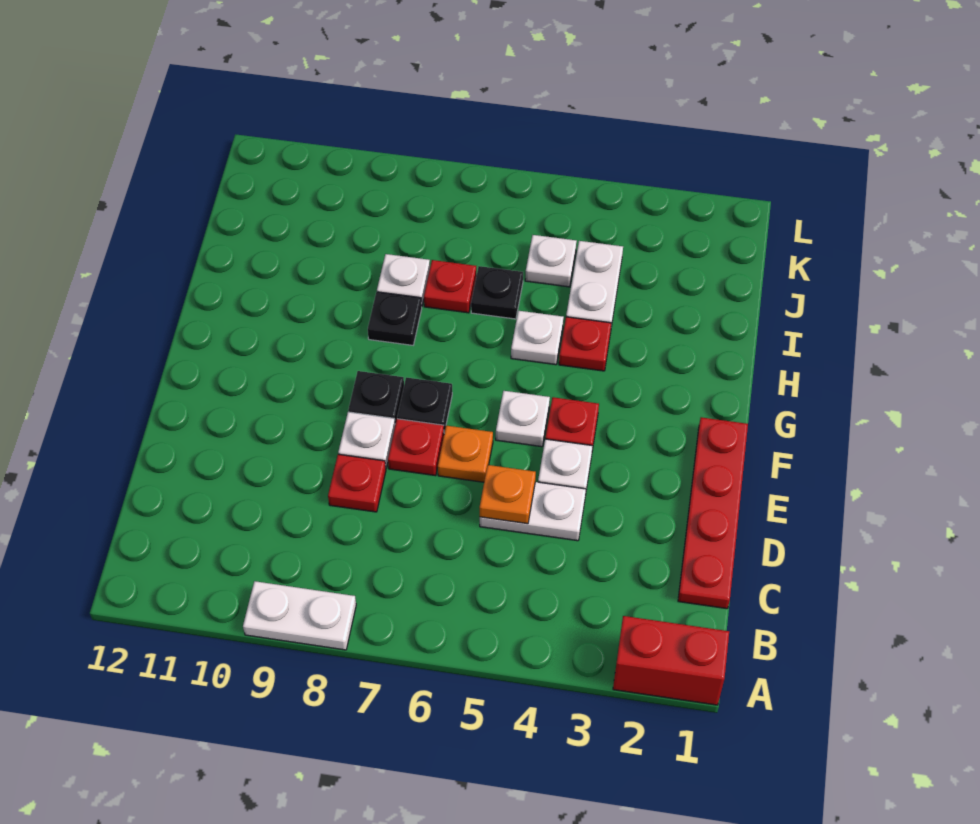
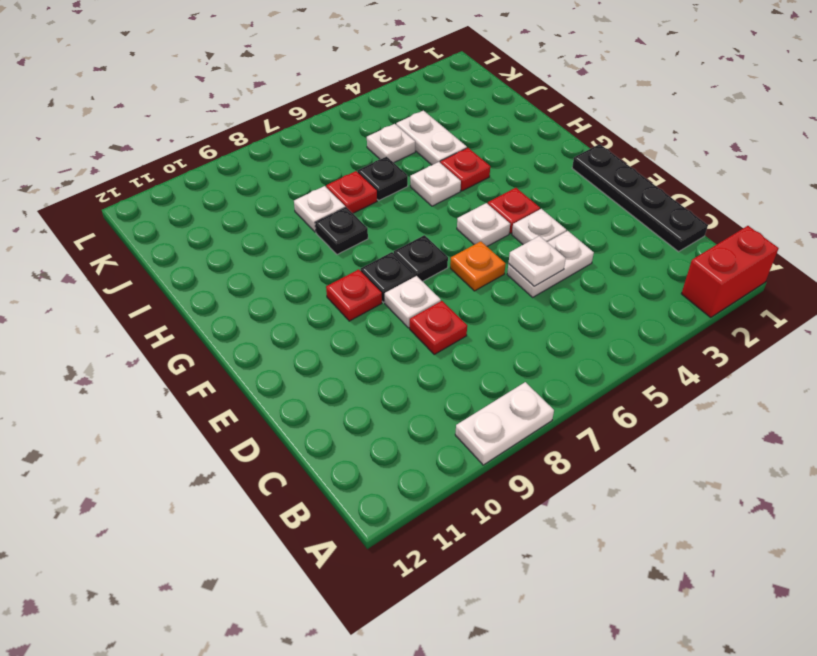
red plate C1:F1 level 1 -> black plate C1:F1 level 1
orange plate D5 level 2 -> white plate D5 level 2
red plate E7 level 1 -> red plate F9 level 1

